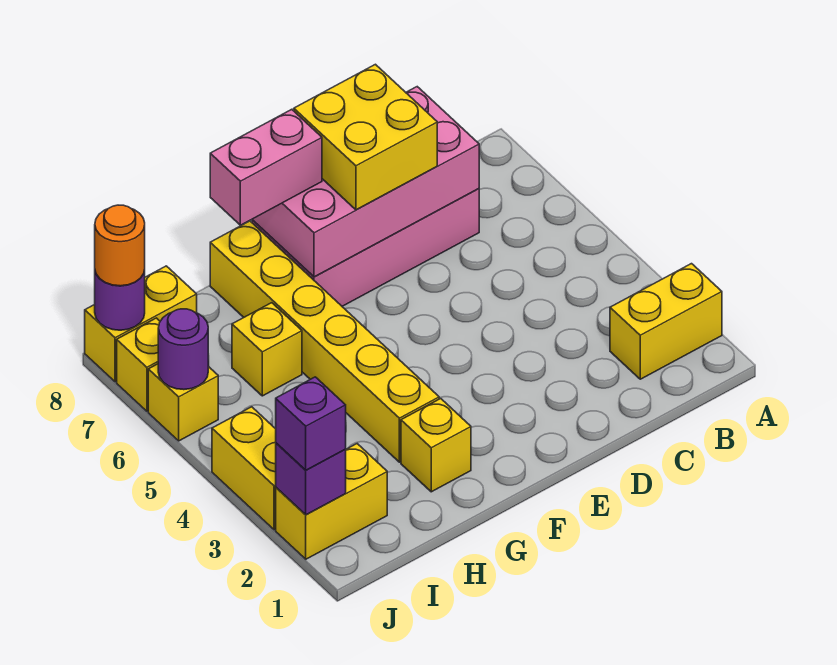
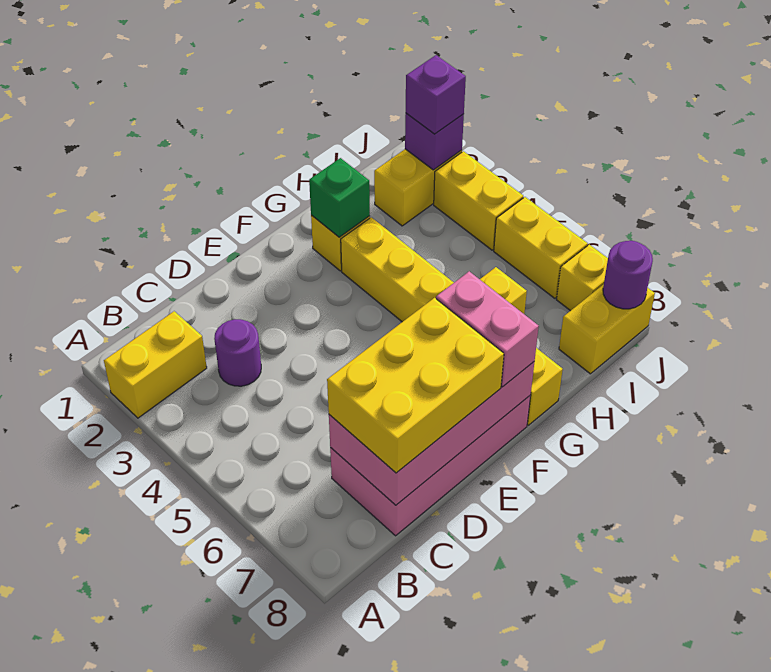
yellow brick D7:E8 level 3 -> yellow brick C7:E8 level 3
pink brick F8:G8 level 3 -> pink brick F7:F8 level 3
none -> green brick G2 level 2
yellow brick J6 level 1 -> yellow brick J5:J6 level 1
purple round brick J6 level 2 -> purple round brick C3 level 1
orange round brick J8 level 3 -> none

